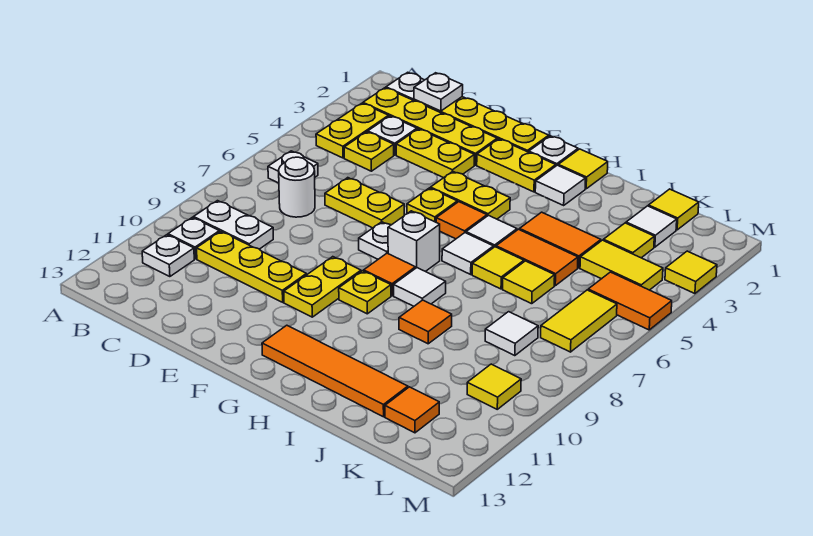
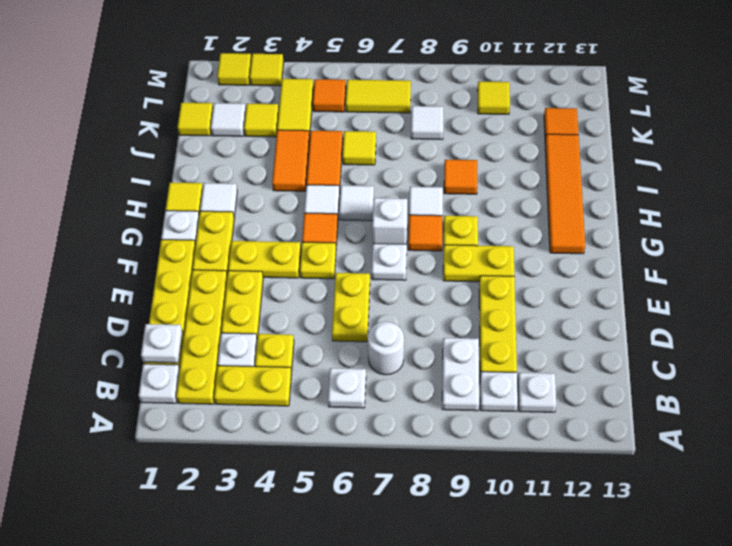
yellow plate F4:G4 level 1 -> yellow plate F3:F4 level 1
yellow tile I6 level 1 -> yellow tile M2 level 1
orange tile L5:M5 level 1 -> orange tile L5 level 1

